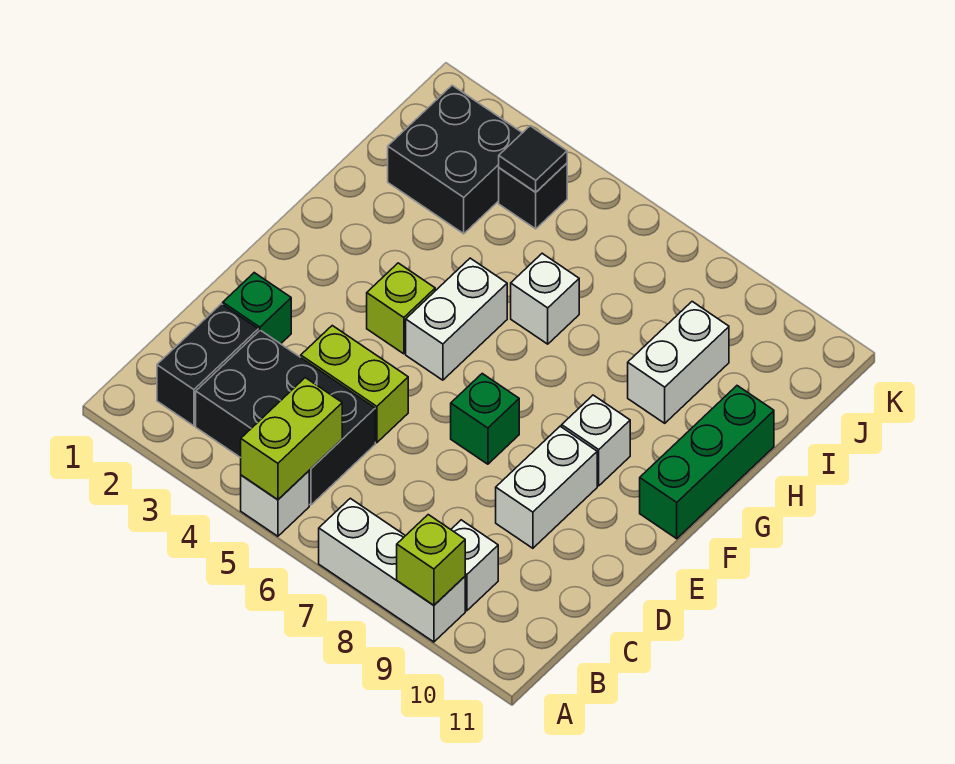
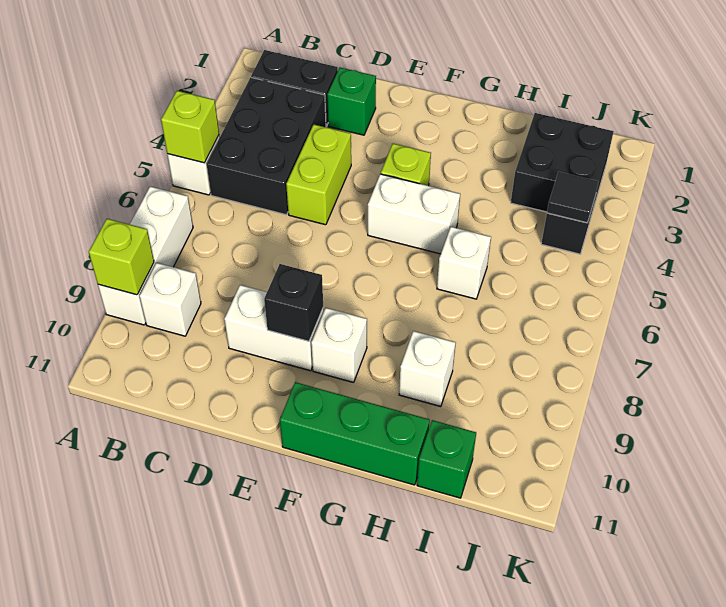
lime brick A5:B5 level 2 -> lime brick A5 level 2
green brick E7 level 1 -> green brick I11 level 1
none -> black brick E9 level 2
white brick H9:I9 level 1 -> white brick H9 level 1

